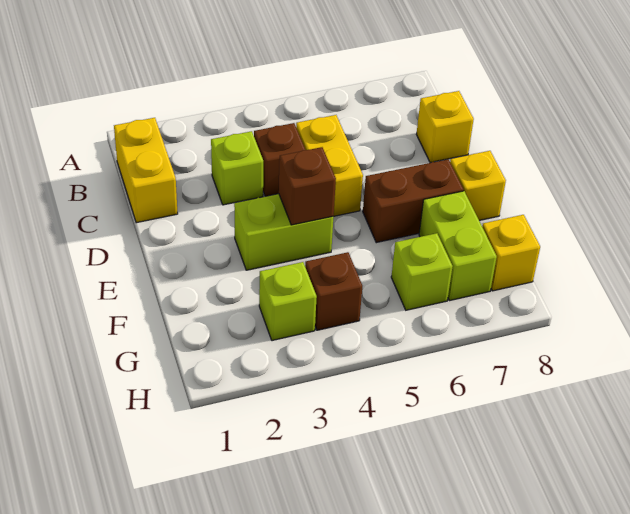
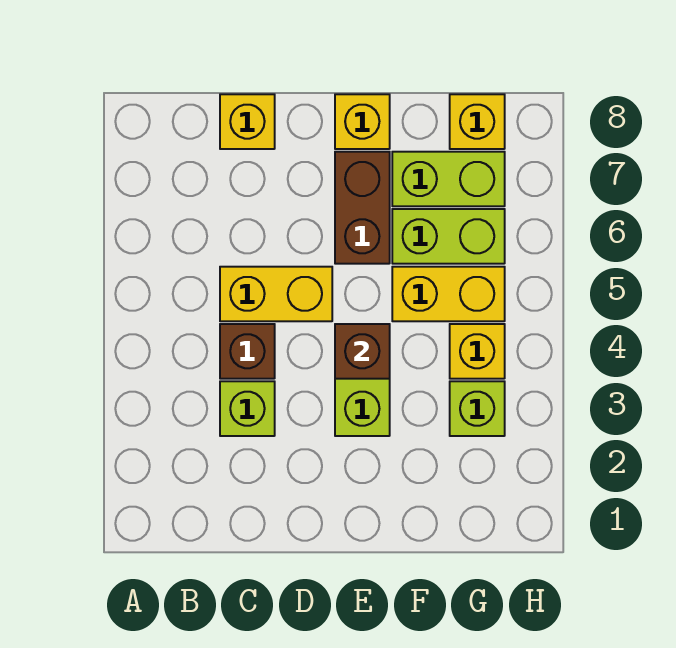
yellow brick B1:C1 level 1 -> yellow brick F5:G5 level 1
brown brick G4 level 1 -> yellow brick G4 level 1
lime brick G6 level 1 -> lime brick F6:G6 level 1

